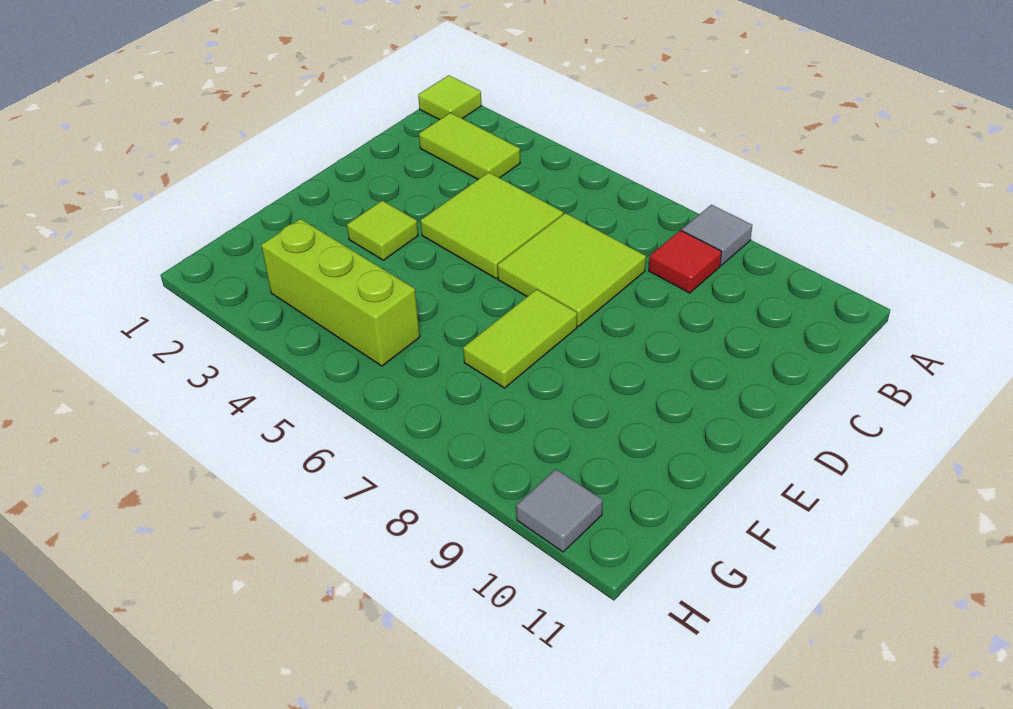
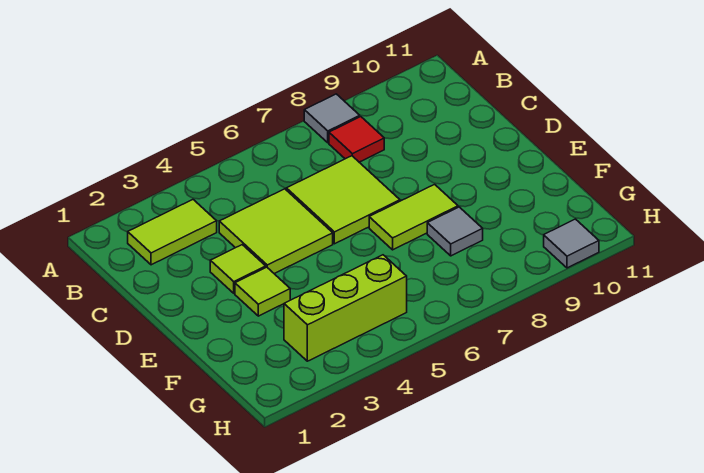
lime tile A1 level 1 -> lime tile D3 level 1
lime tile E7:F7 level 1 -> lime tile E7:E8 level 1
none -> grey tile F8 level 1

